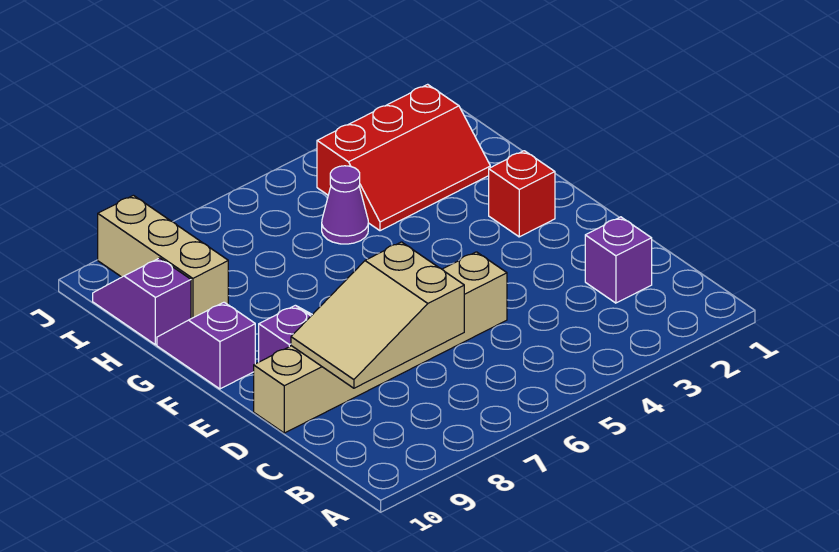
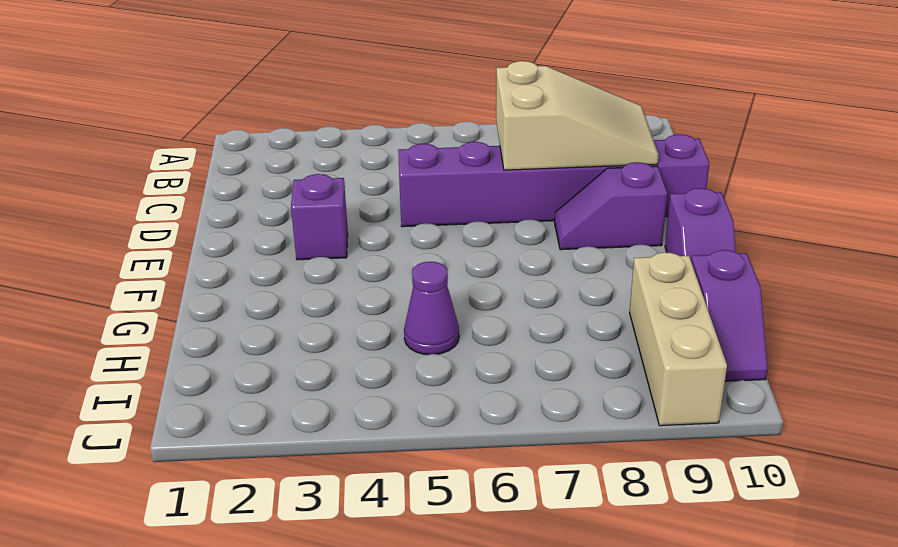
purple brick C2 level 1 -> purple brick E3 level 1
tan brick D5:D10 level 1 -> purple brick D5:D10 level 1
red brick F2 level 1 -> none
red slope H2:I4 level 1 top I -> none

